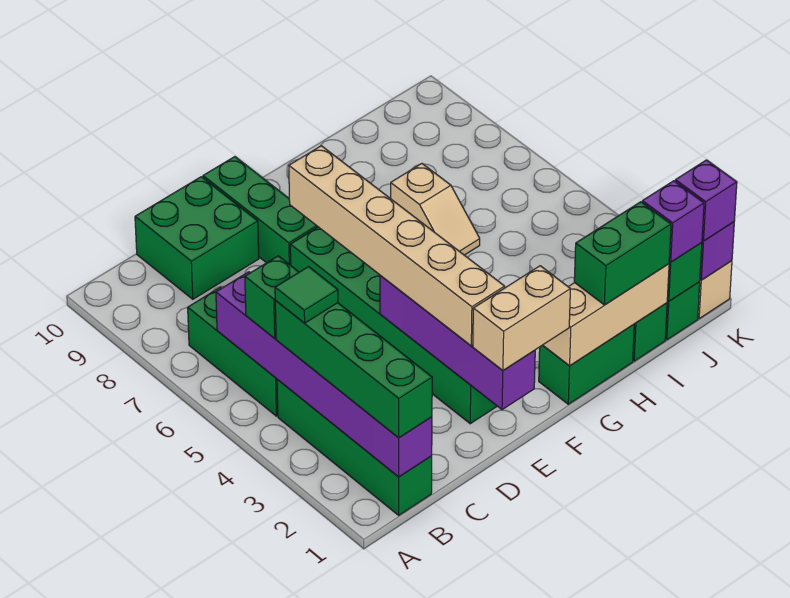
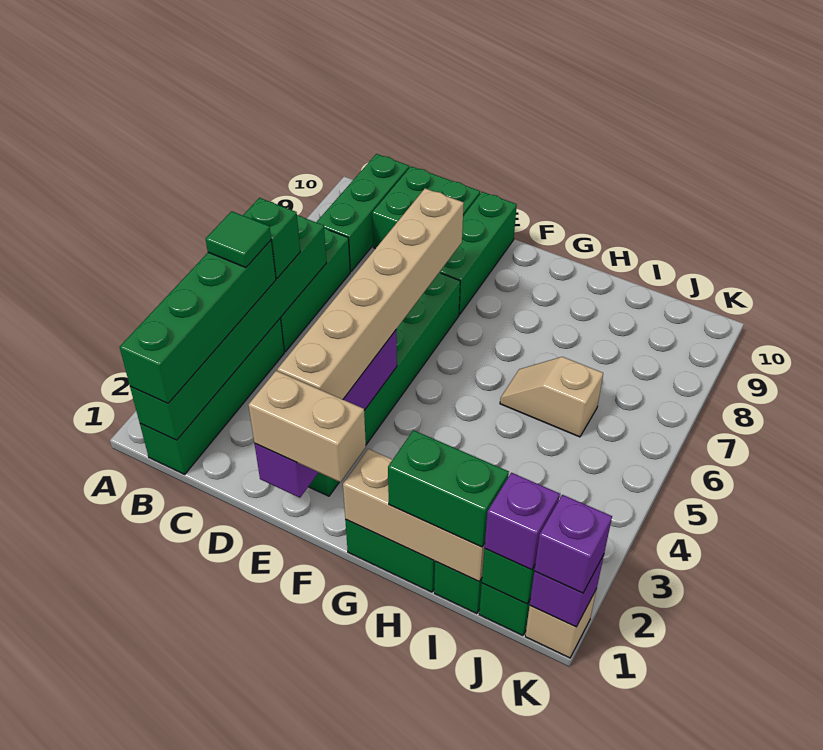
purple brick B1:B6 level 2 -> green brick B1:B6 level 2
none -> green brick B8:B10 level 1
tan slope H6:H7 level 1 top 7 -> tan slope H6:I6 level 1 top I

